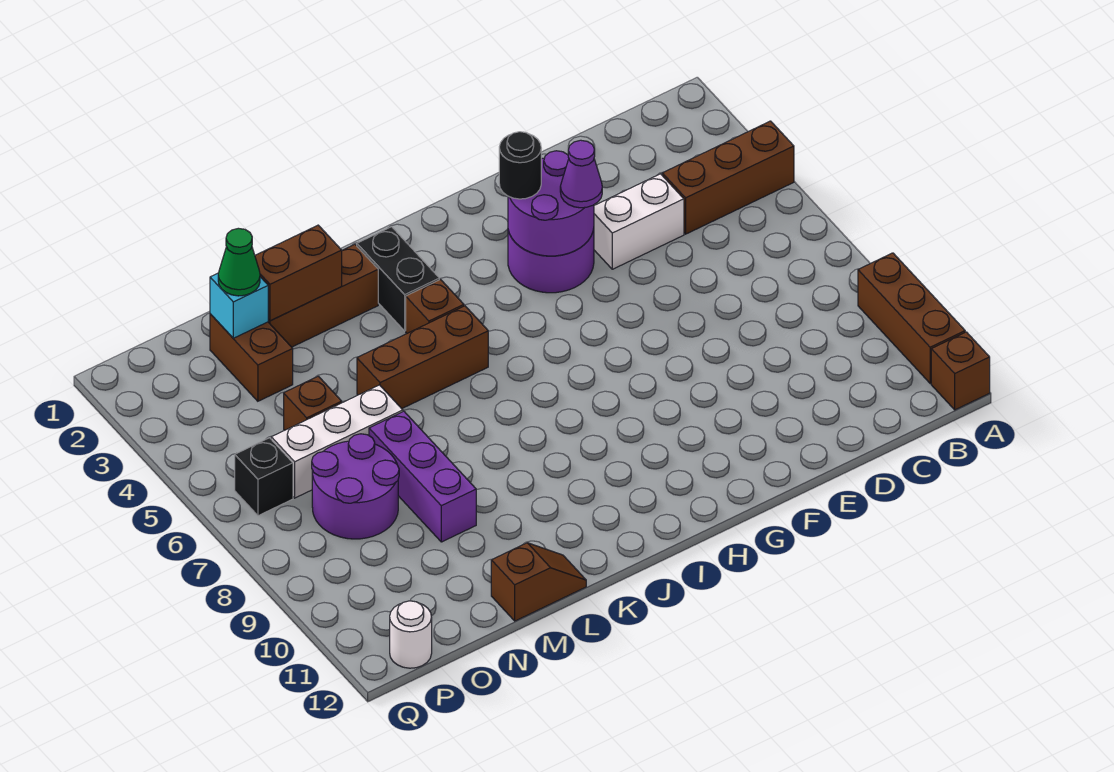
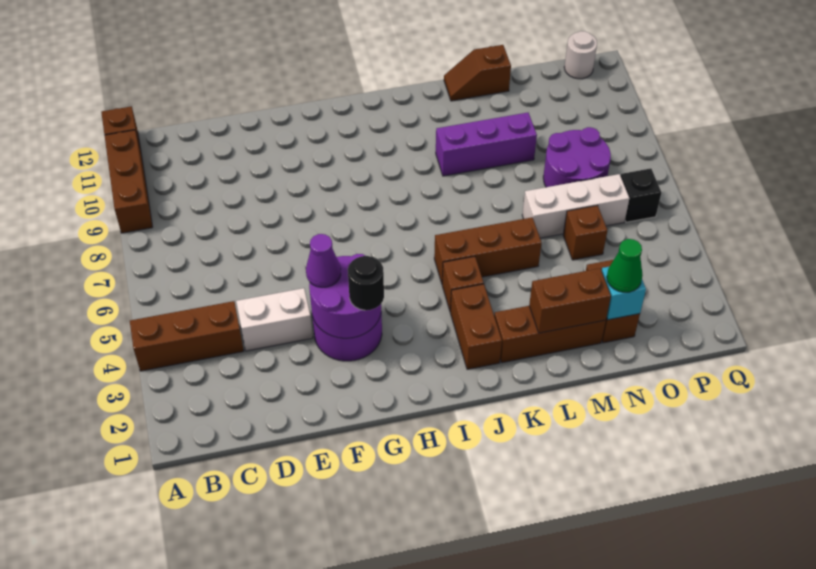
black brick J2:J3 level 1 -> brown brick J2:J3 level 1
purple brick M7:M9 level 1 -> purple brick K9:M9 level 1

